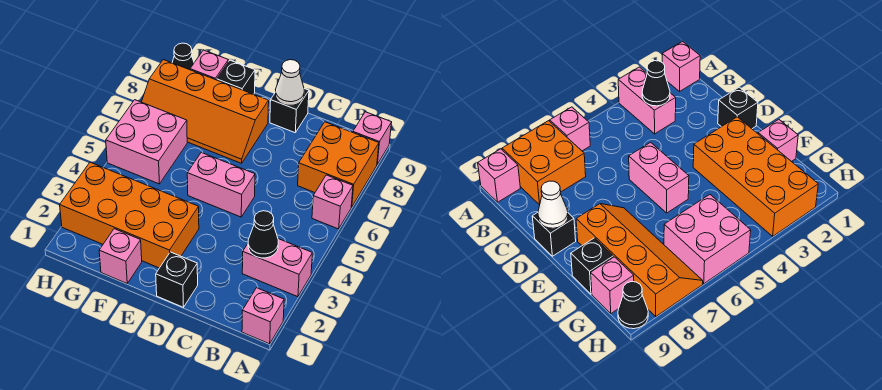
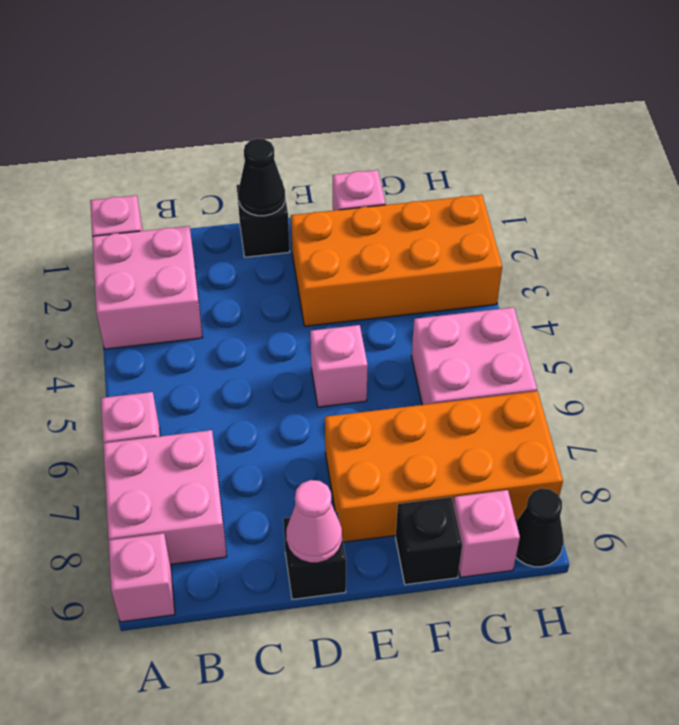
pink brick A3:B3 level 1 -> pink brick A2:B3 level 1
orange brick A7:B8 level 1 -> pink brick A7:B8 level 1
black cone B3 level 2 -> black cone D1 level 2
pink brick D5:E5 level 1 -> pink brick E5 level 1
white cone D9 level 2 -> pink cone D9 level 2
orange slope E7:H8 level 1 top 8 -> orange brick E7:H8 level 1

